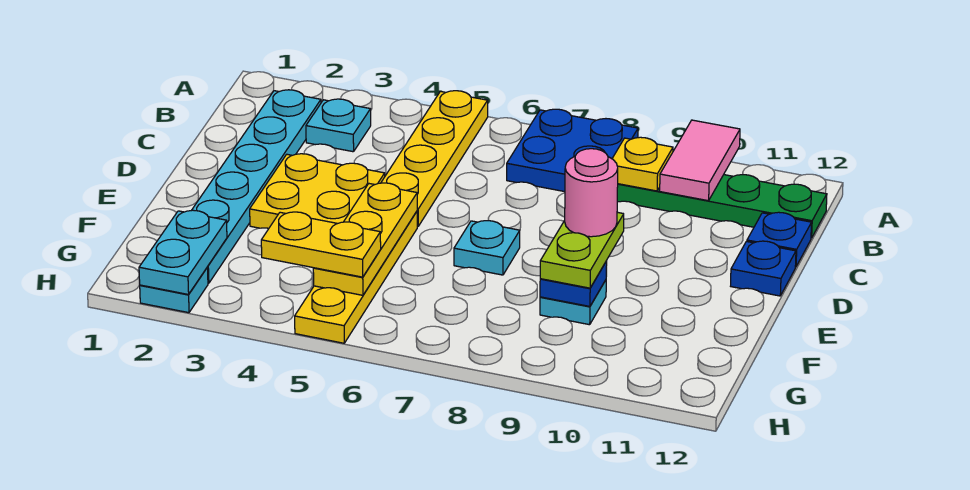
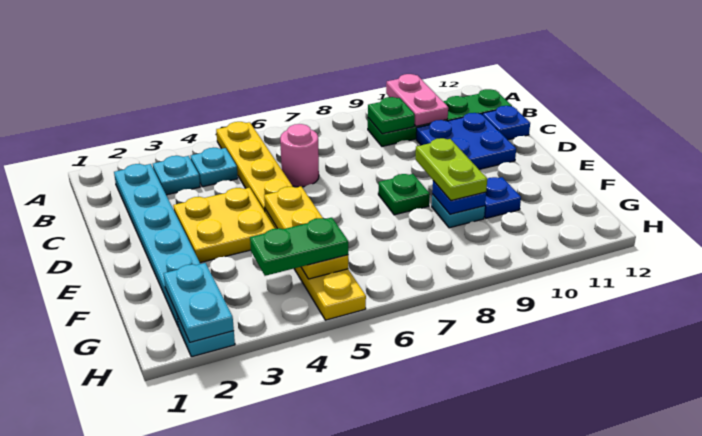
blue plate A7:B8 level 1 -> blue plate C10:D11 level 1
pink tile A10:B10 level 2 -> pink plate A10:B10 level 2
yellow plate B9 level 2 -> green plate B9 level 2
blue plate D12 level 1 -> blue plate F10 level 1
cyan plate E7 level 1 -> cyan plate B4 level 1
none -> green plate E8 level 1
pink round brick E9 level 4 -> pink round brick C6 level 1
yellow plate G4:G5 level 3 -> green plate G4:G5 level 3

